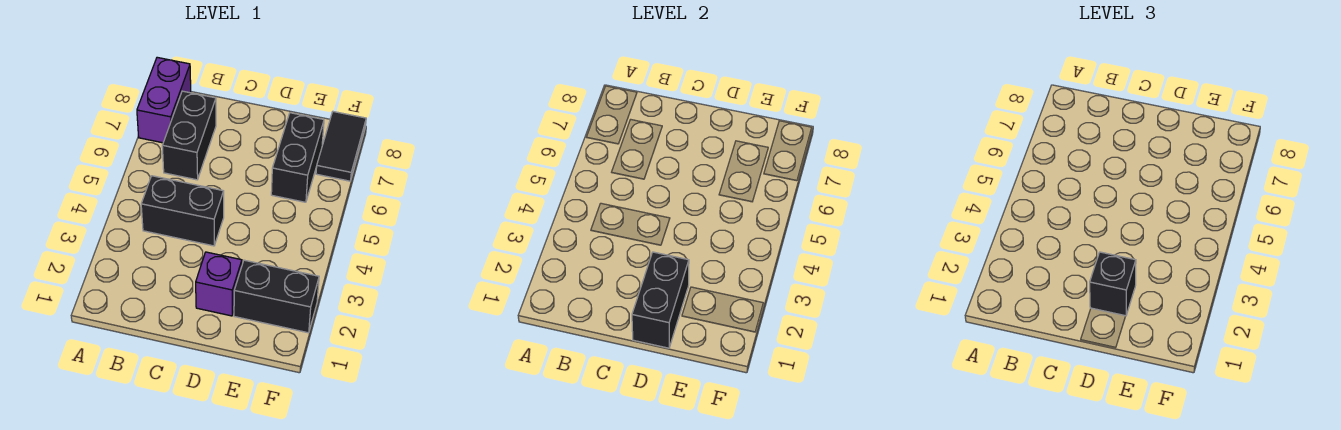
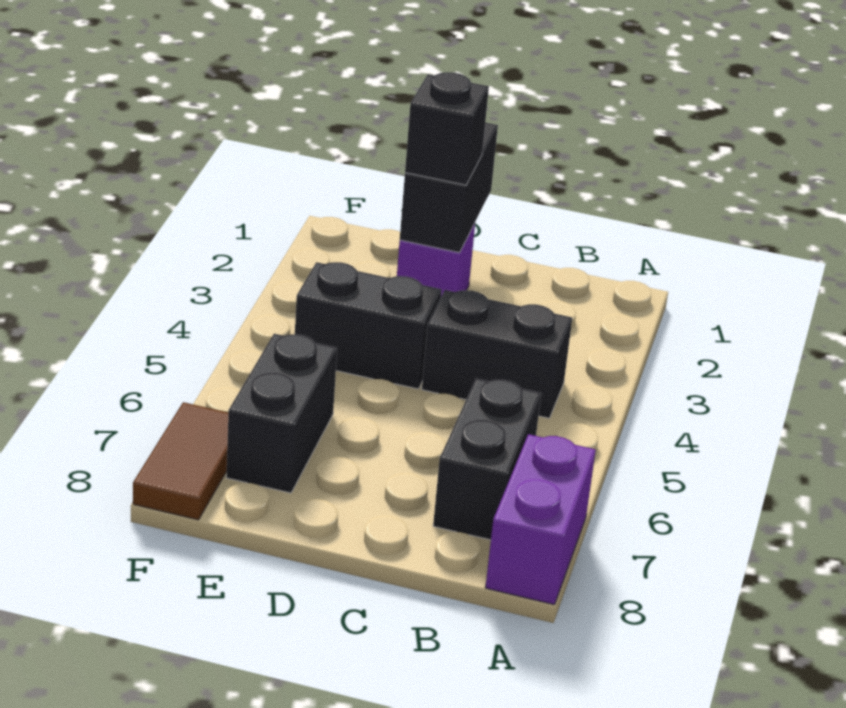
black brick E2:F2 level 1 -> black brick D4:E4 level 1
black tile F7:F8 level 1 -> brown tile F7:F8 level 1

